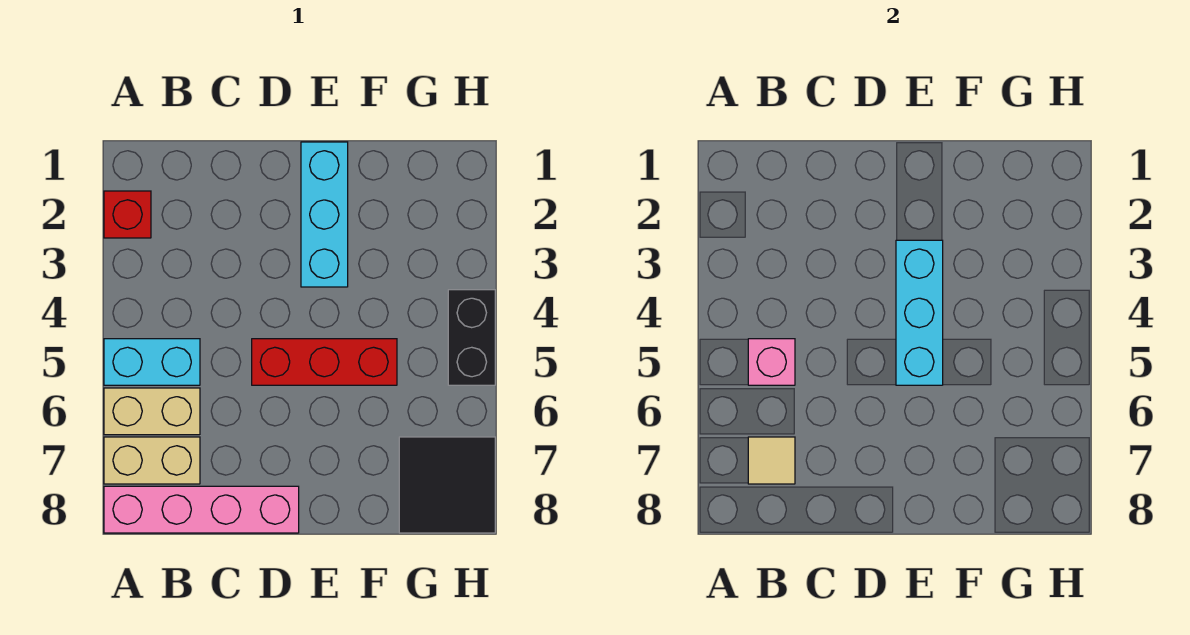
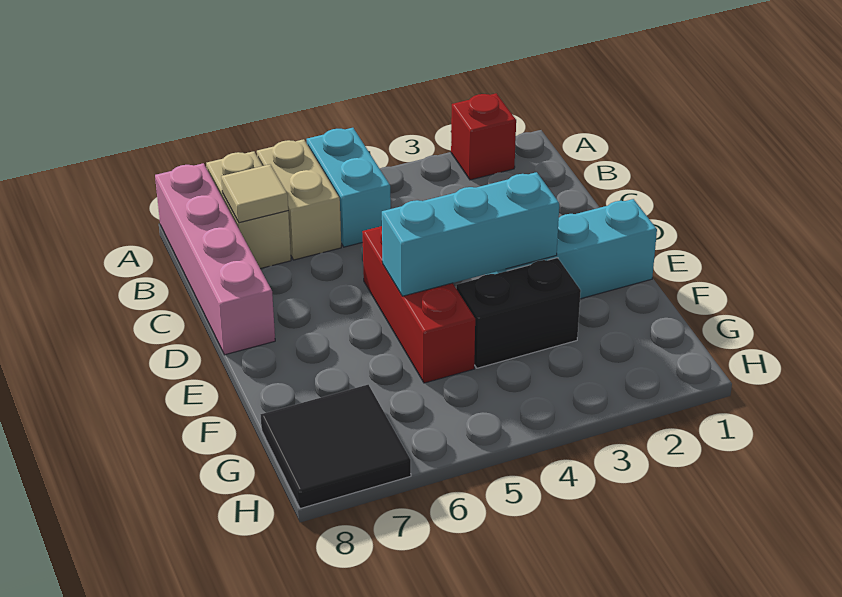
pink brick B5 level 2 -> none
black brick H4:H5 level 1 -> black brick F3:F4 level 1

